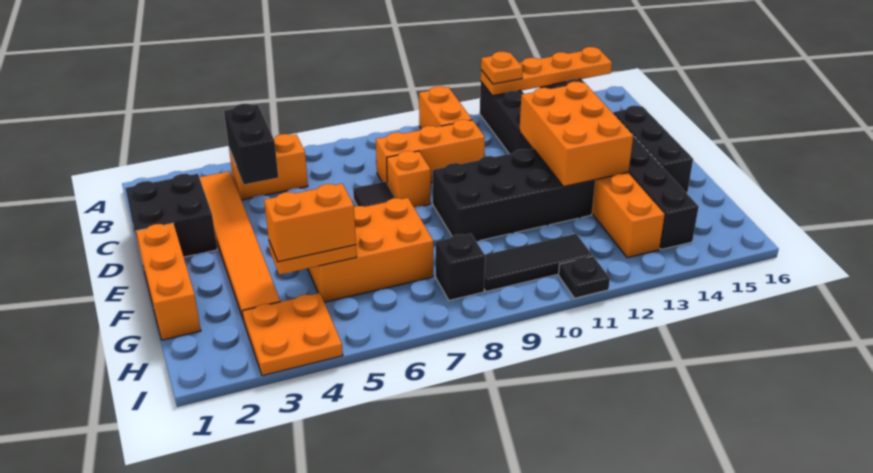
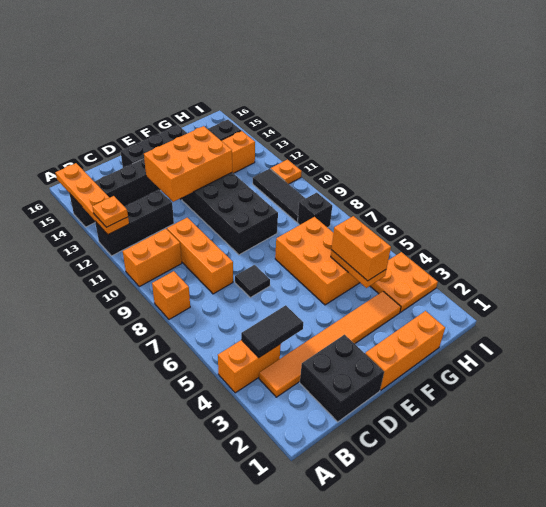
orange brick B4:B5 level 1 -> orange brick A4:B4 level 1
black brick B4:C4 level 2 -> black tile B4:C4 level 2
orange brick D8 level 1 -> orange brick A8 level 1
black plate I11 level 1 -> orange plate I11 level 1

